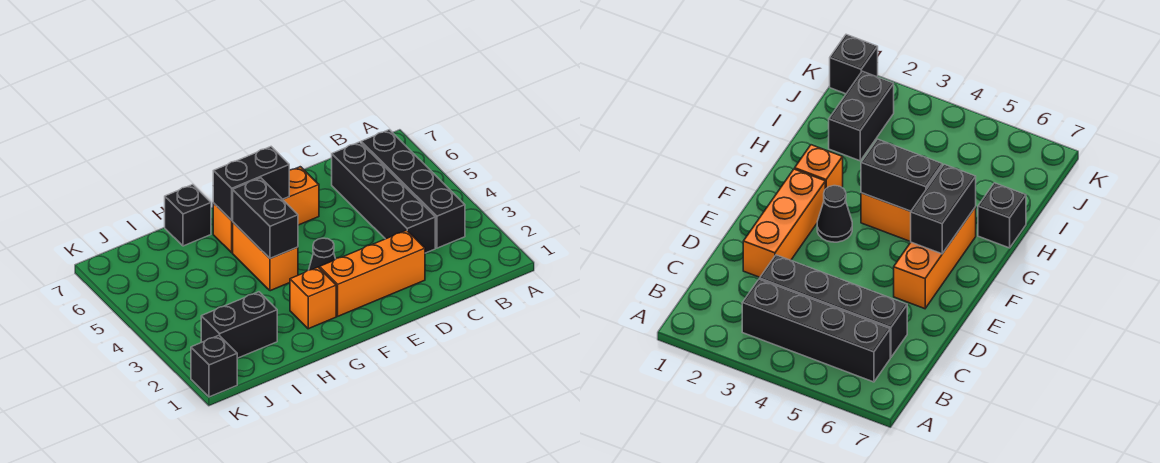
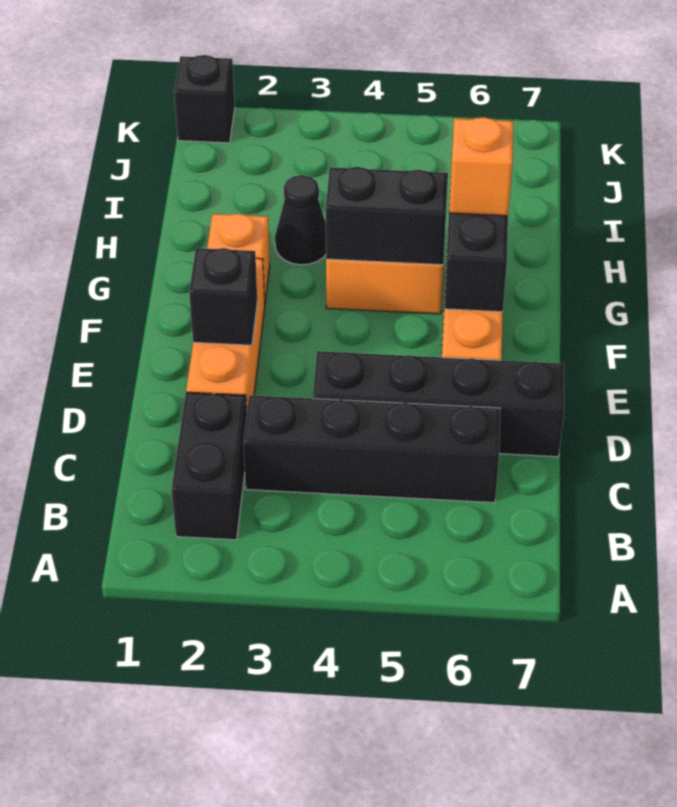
black brick B3:B6 level 1 -> black brick D4:D7 level 1
black cone F3 level 1 -> black cone H3 level 1
none -> orange brick G6 level 3
black brick H7 level 1 -> black brick E2 level 2
black brick I2:J2 level 1 -> black brick B2:C2 level 1

